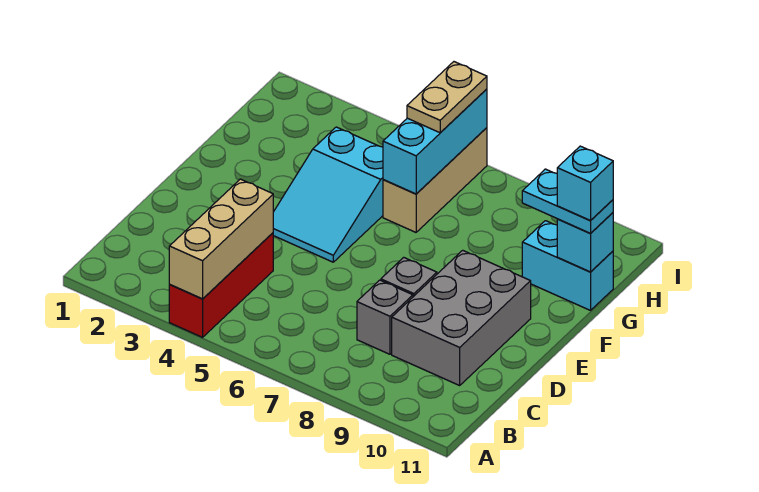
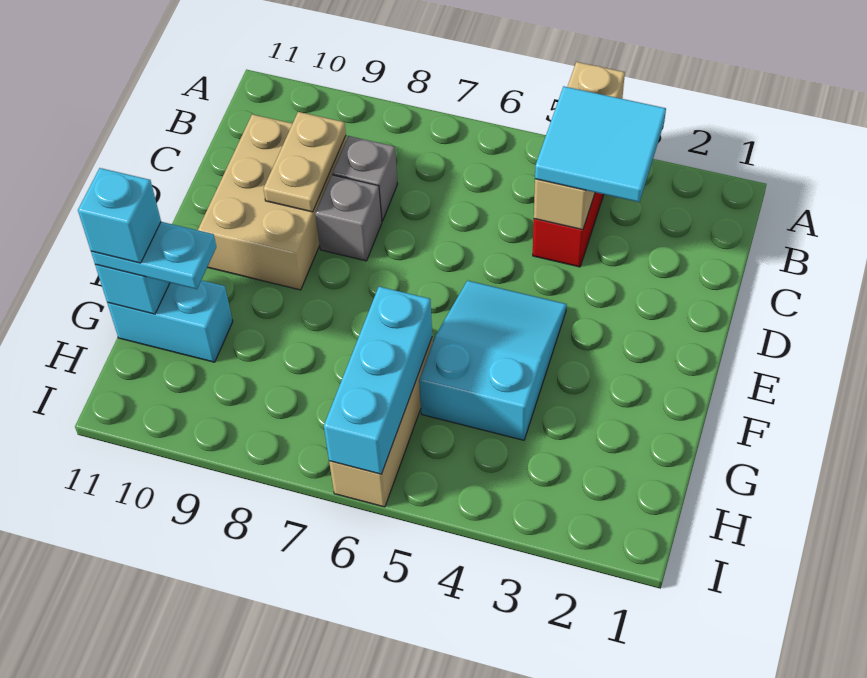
none -> cyan tile B3:C4 level 3
grey brick C9:E10 level 1 -> tan brick C9:E10 level 1
tan plate H6:I6 level 3 -> tan plate C9:D9 level 2

